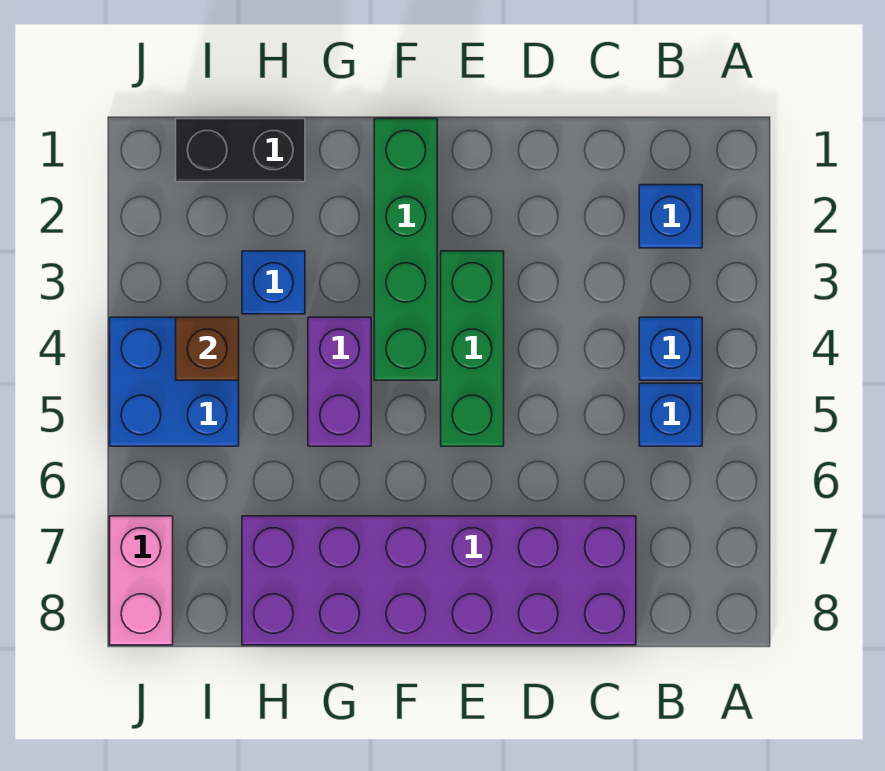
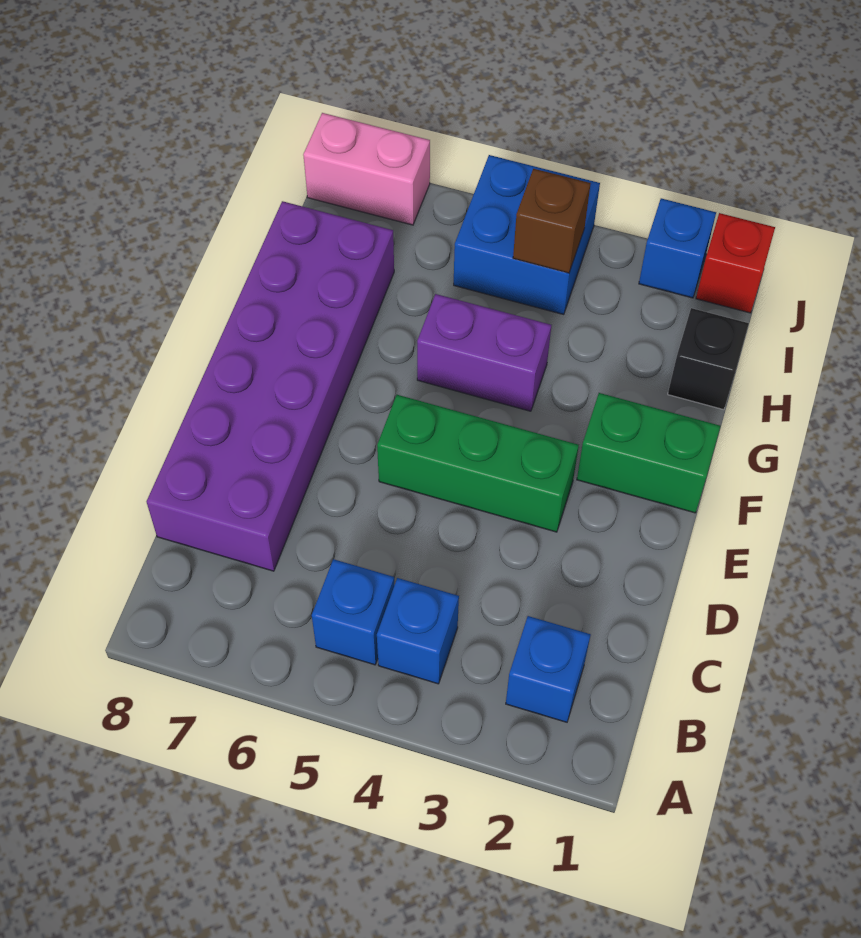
green brick F1:F4 level 1 -> green brick F1:F2 level 1
black brick H1:I1 level 1 -> black brick H1 level 1
blue brick H3 level 1 -> blue brick J2 level 1
none -> red brick J1 level 1

